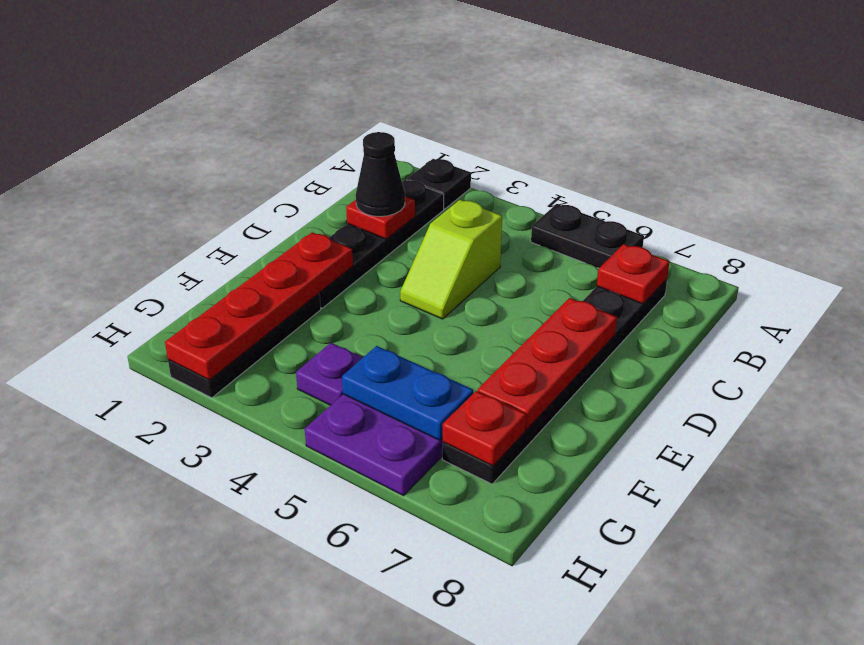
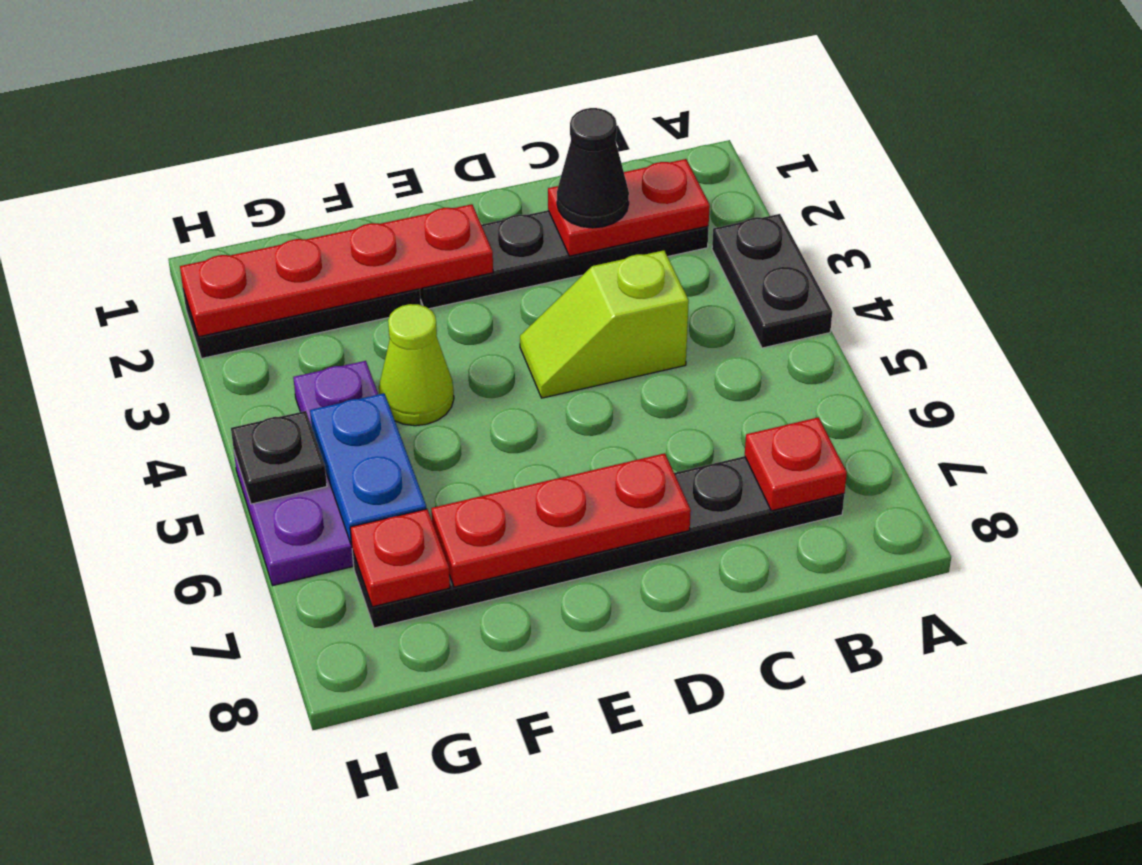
black plate A2 level 1 -> black plate H5 level 2
black plate A5:A6 level 1 -> black plate A3:A4 level 1
red plate C2 level 2 -> red plate B2:C2 level 2
none -> lime cone F4 level 1

